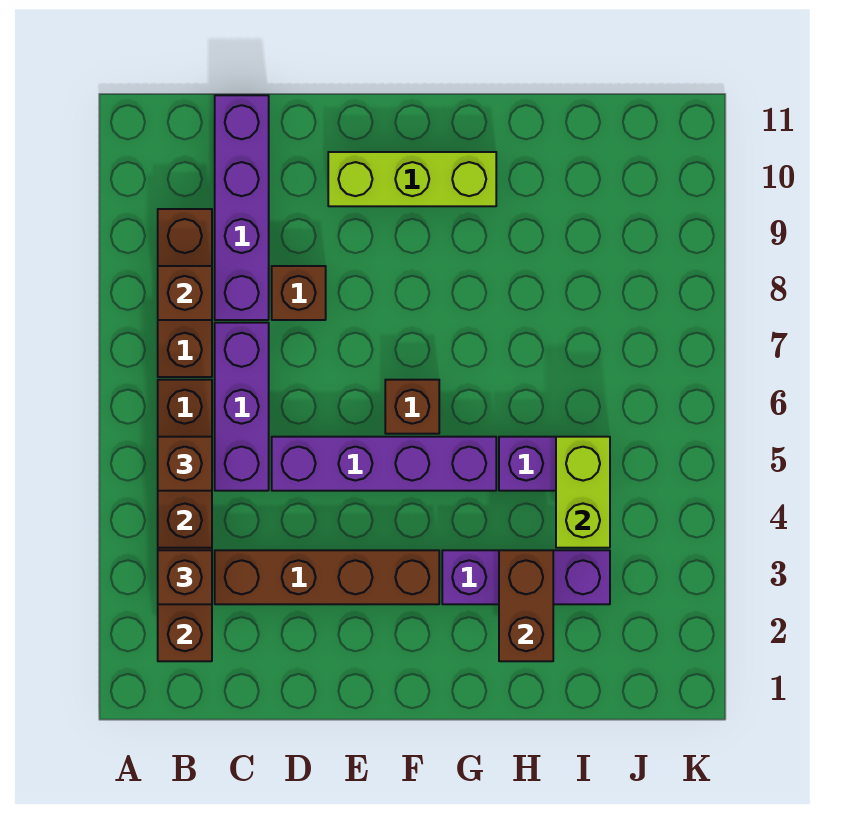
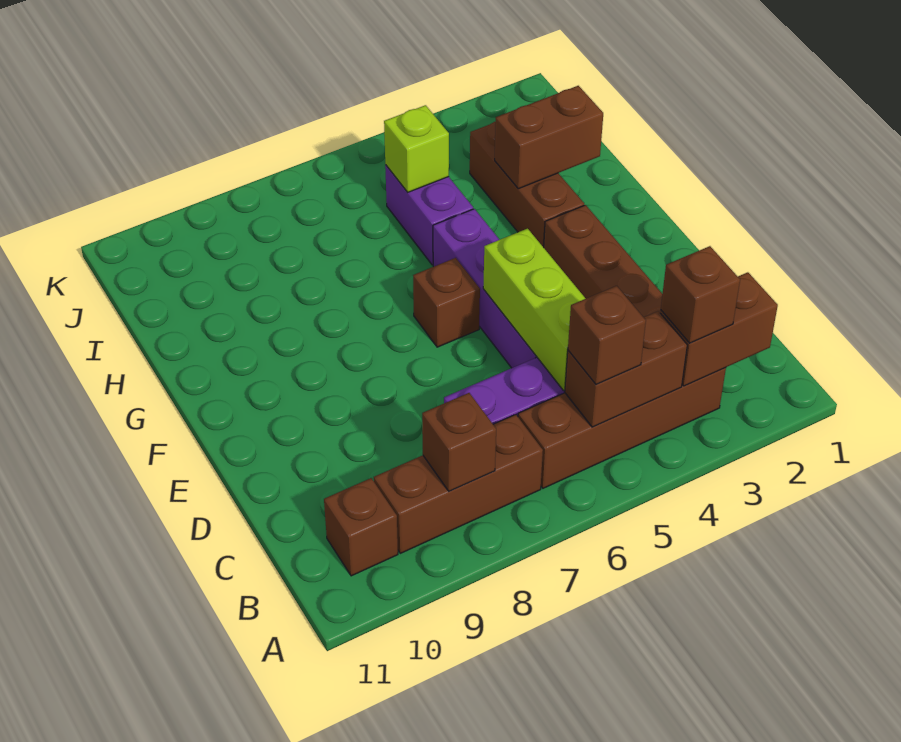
purple brick C8:C11 level 1 -> none
brown brick D8 level 1 -> brown brick B10 level 1
lime brick E10:G10 level 1 -> lime brick C5:E5 level 2
purple brick G3:I3 level 1 -> brown brick G3:I3 level 1
lime brick I4:I5 level 2 -> lime brick I5 level 2

